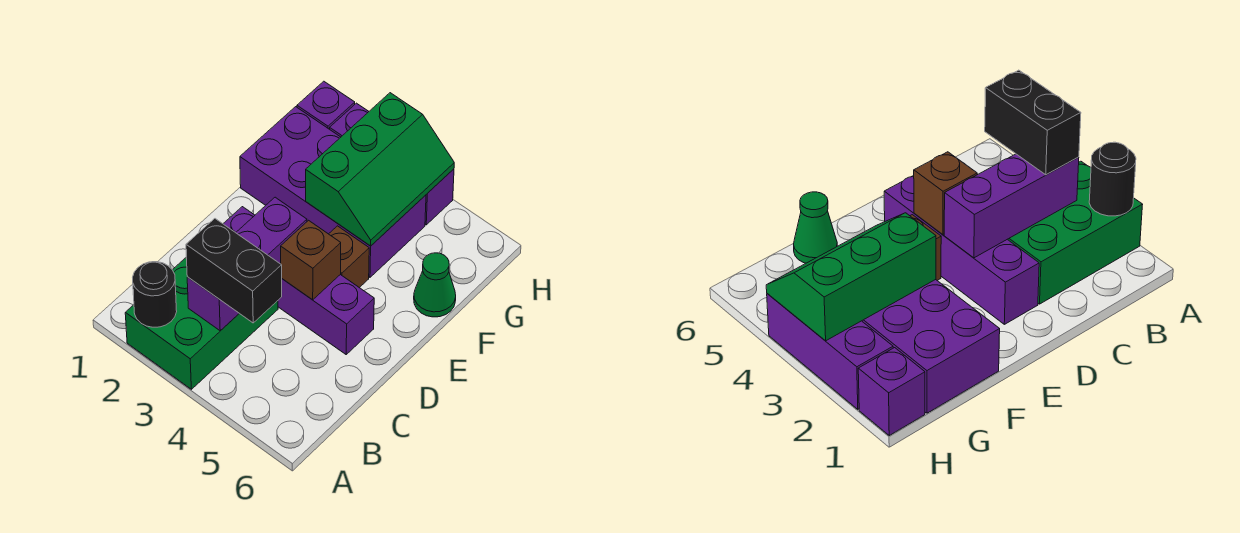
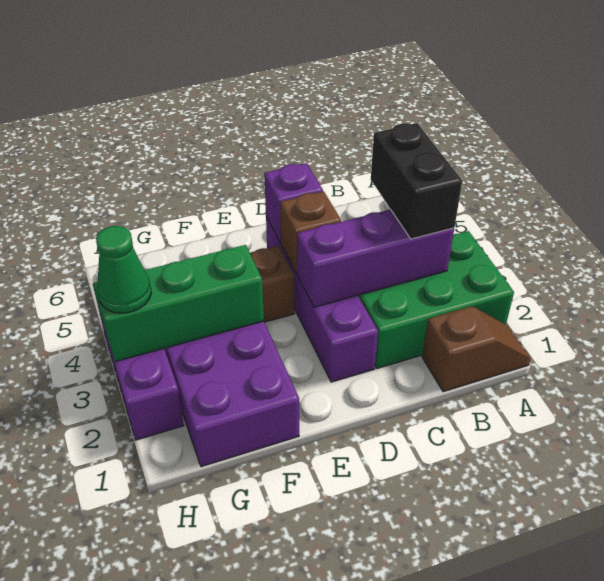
none -> brown slope A1:B1 level 1 top B
black round brick A2 level 2 -> none
green cone F6 level 1 -> green cone H3 level 3
purple brick H1 level 1 -> purple brick D5 level 2

